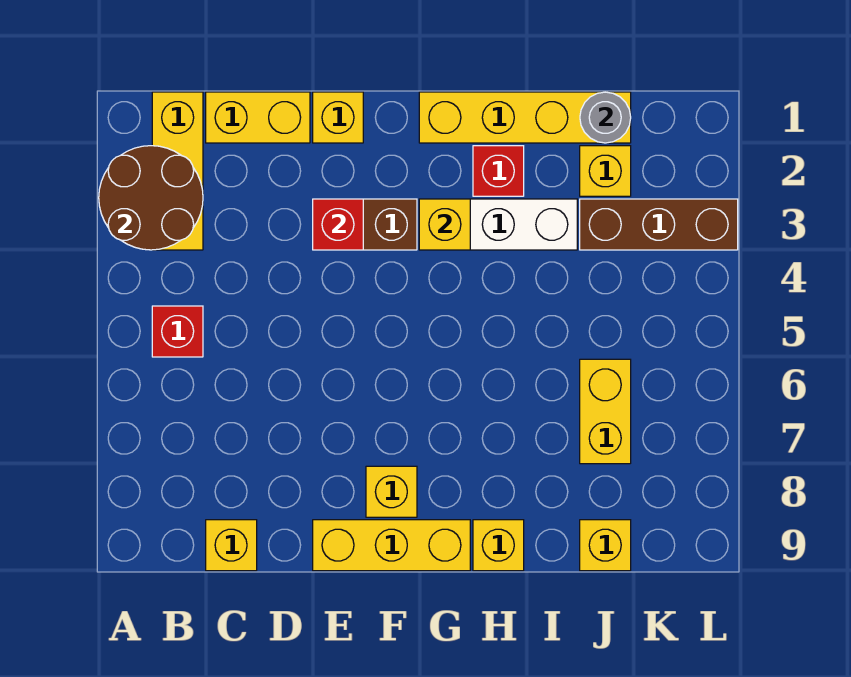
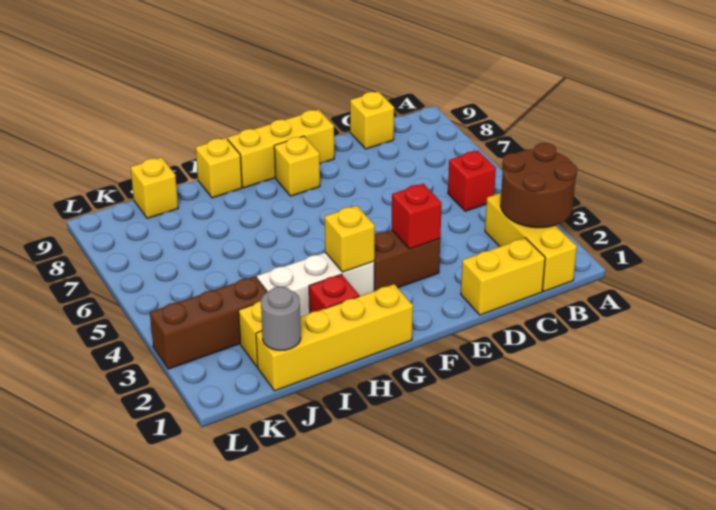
yellow brick E1 level 1 -> none
yellow brick J6:J7 level 1 -> none

